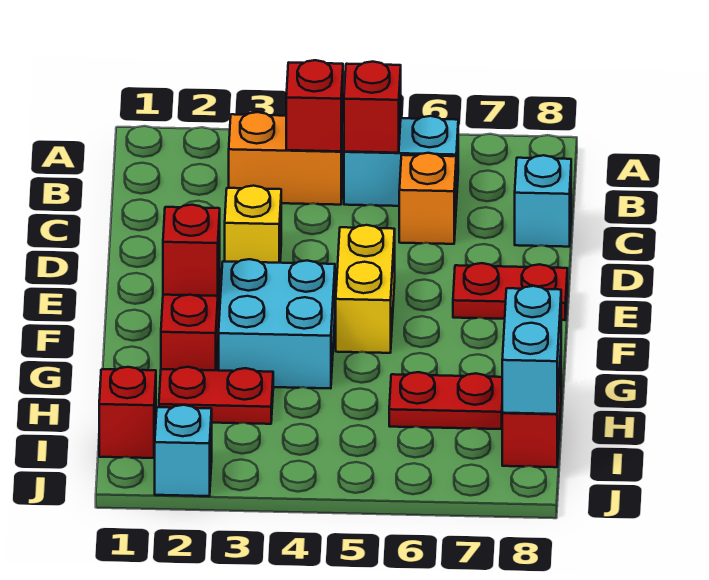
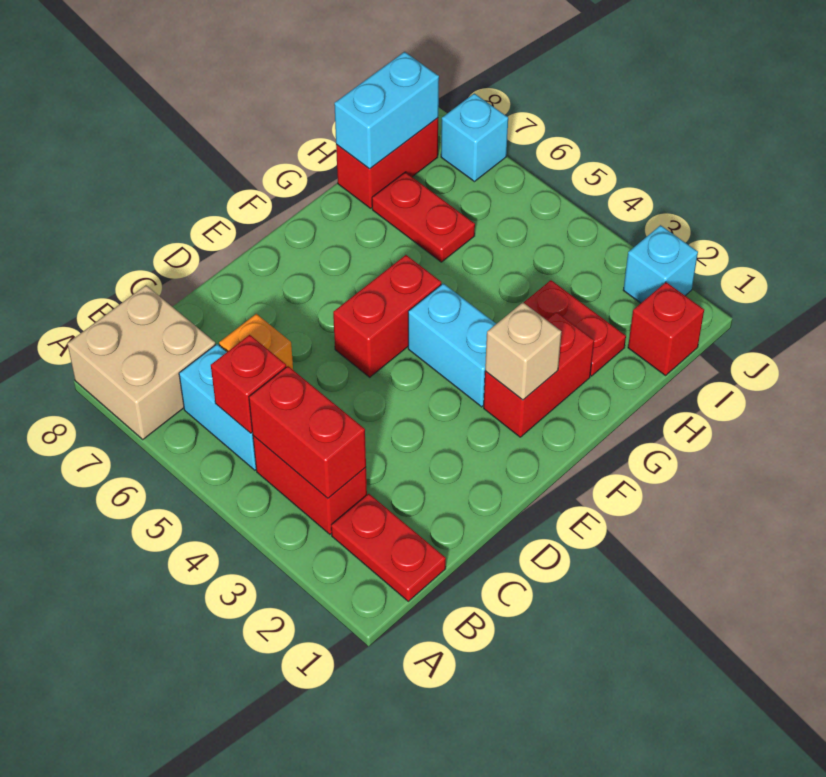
none -> tan brick A7:B8 level 1
orange brick B3:B4 level 1 -> red brick B3:B4 level 1
red brick B4 level 2 -> red brick B3:B4 level 2
cyan brick C8 level 1 -> cyan brick J7 level 1
yellow brick D3 level 1 -> none
yellow brick E5:F5 level 1 -> red brick E5:F5 level 1
red plate E7:E8 level 1 -> red plate B1:B2 level 1
red brick F2 level 2 -> tan brick F2 level 2
cyan brick F3:G4 level 1 -> cyan brick F3:F4 level 1

